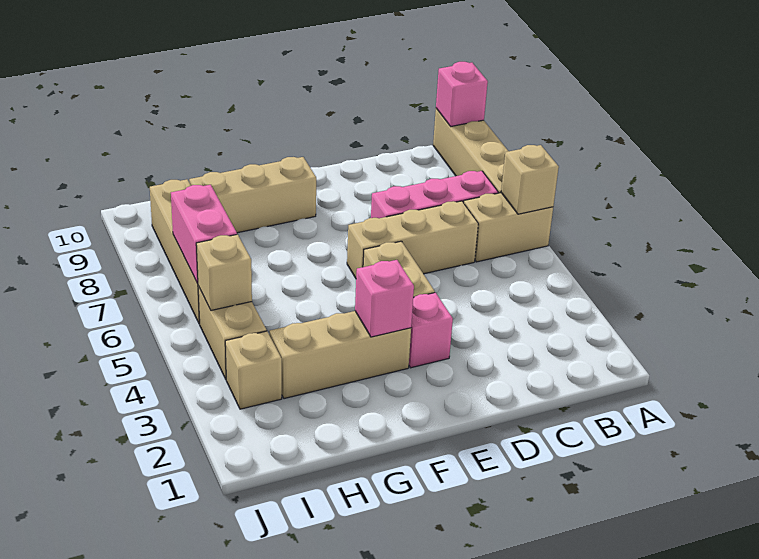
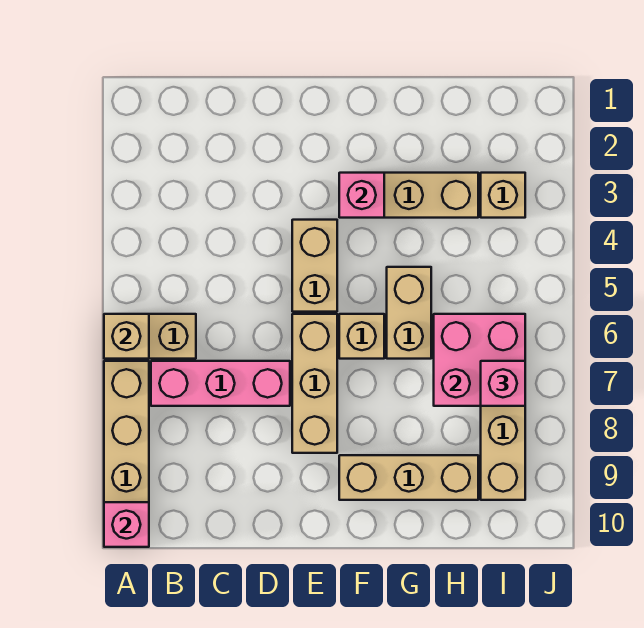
tan brick C6:E6 level 1 -> tan brick E6:E8 level 1
pink brick E3 level 1 -> pink brick I7 level 3
tan brick I4:I5 level 1 -> tan brick G5:G6 level 1
tan brick I5 level 2 -> tan brick F6 level 1
pink brick I6:I7 level 2 -> pink brick H6:I7 level 2

